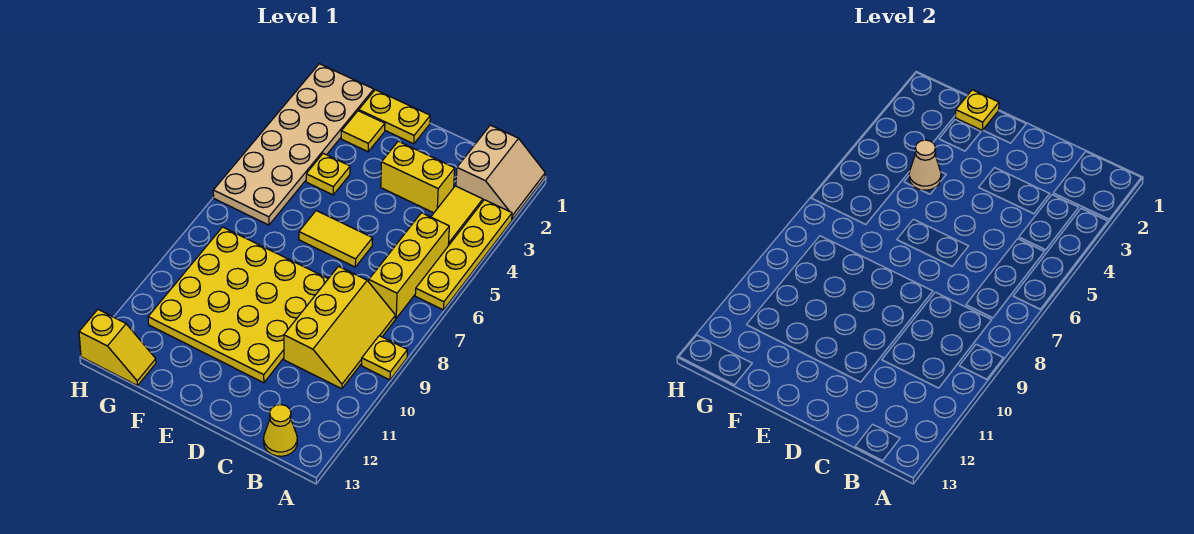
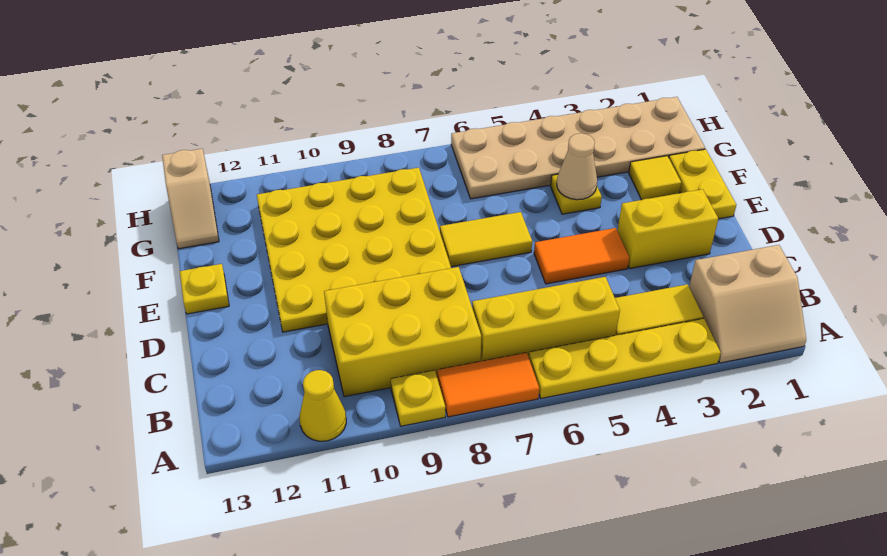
none -> orange tile A7:A8 level 1
yellow slope B8:C10 level 1 top C -> yellow brick B8:C10 level 1
yellow cone B13 level 1 -> yellow cone A11 level 1
yellow brick C3:D3 level 1 -> yellow brick D2:D3 level 1
none -> orange tile D4:D5 level 1
yellow tile D6:E6 level 1 -> yellow tile E6:E7 level 1
yellow plate F1 level 2 -> yellow plate E13 level 1
yellow slope G13:H13 level 1 top H -> tan slope G13:H13 level 1 top H

